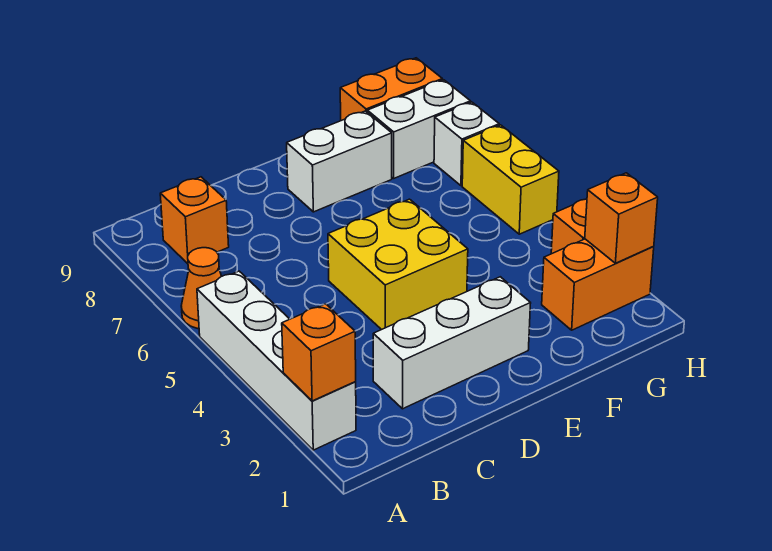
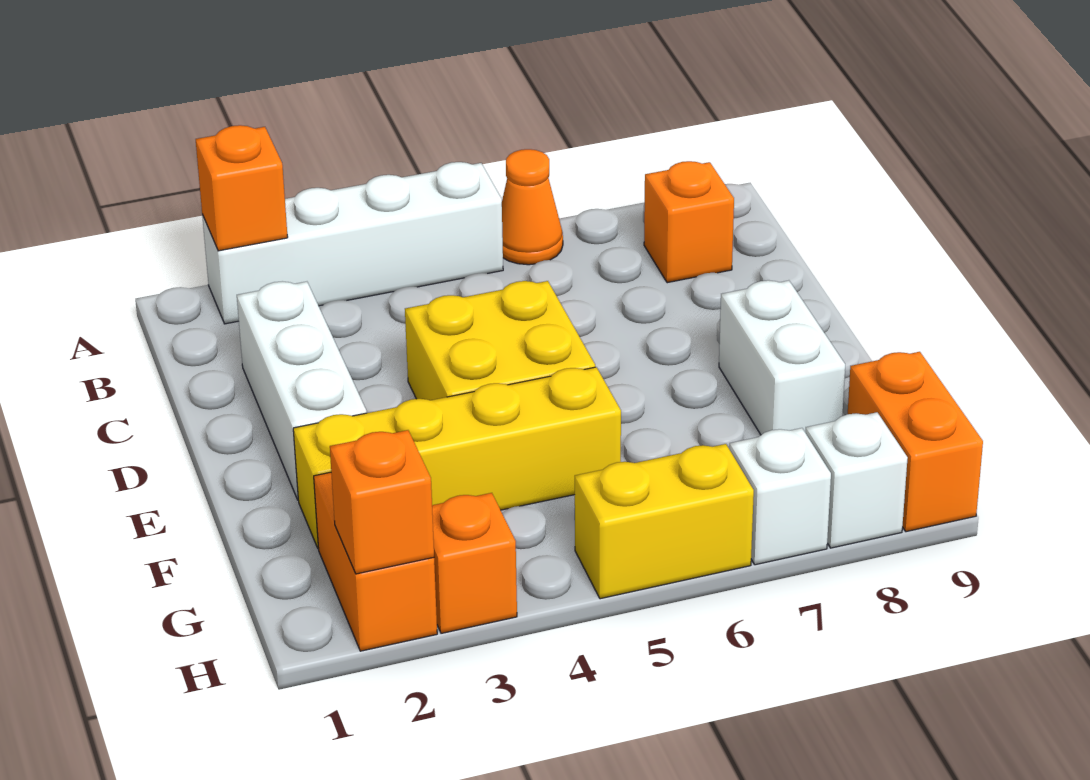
none -> yellow brick F2:F5 level 1
white brick G8:H8 level 1 -> white brick H8 level 1

